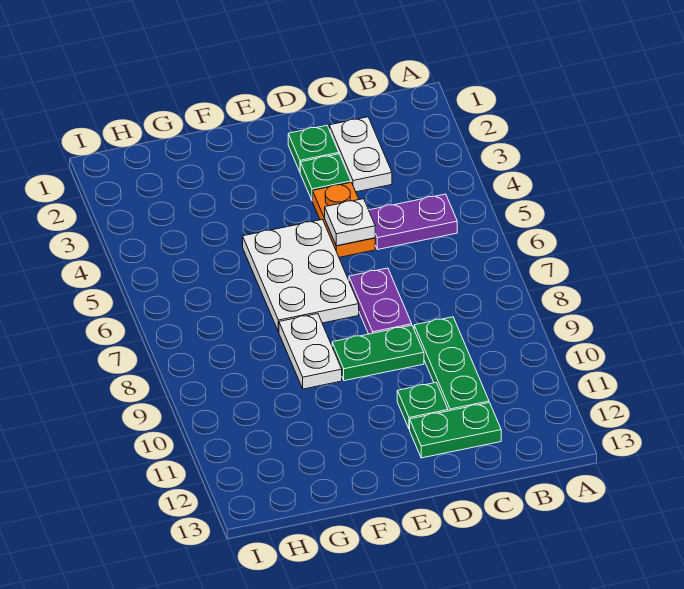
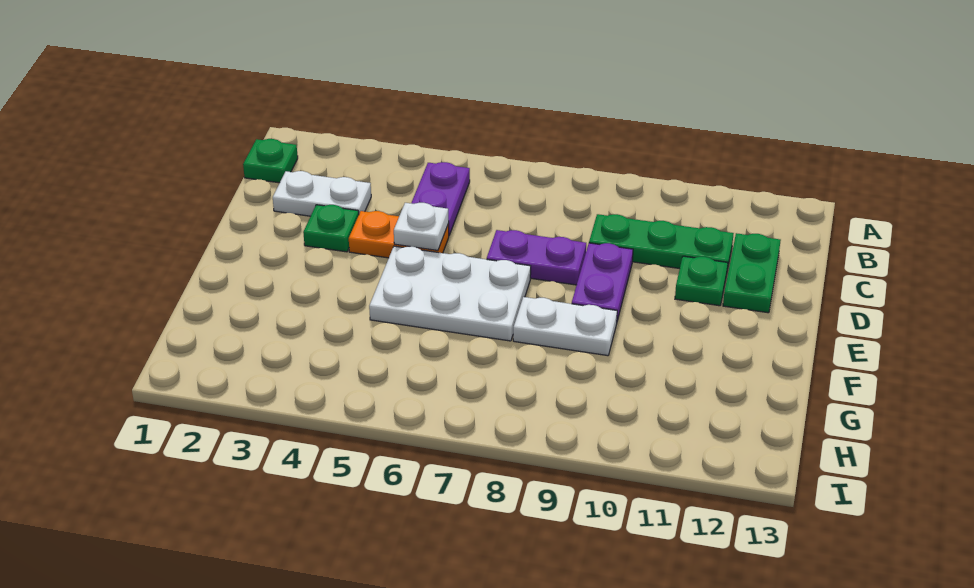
green plate D2 level 1 -> green plate B1 level 1
green plate D9:E9 level 1 -> purple plate D9:E9 level 1

